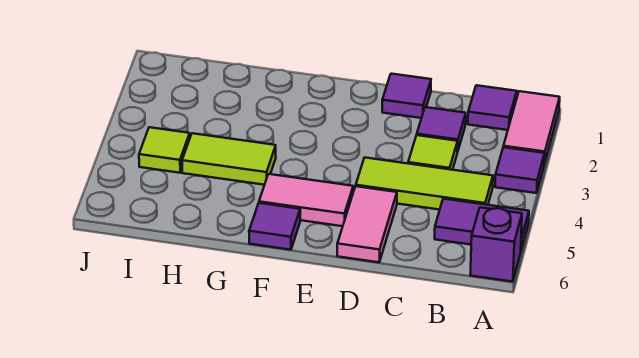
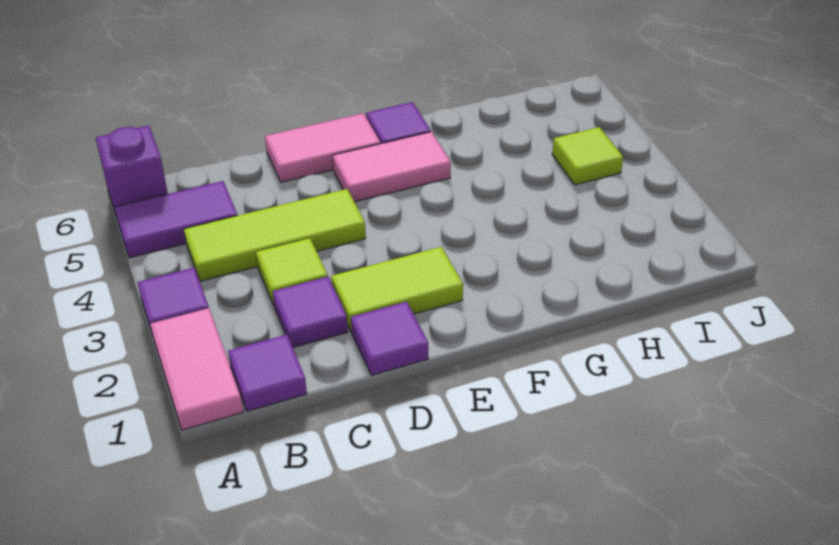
pink tile D5:D6 level 1 -> pink tile D6:E6 level 1
lime tile G4:H4 level 1 -> lime tile D2:E2 level 1

